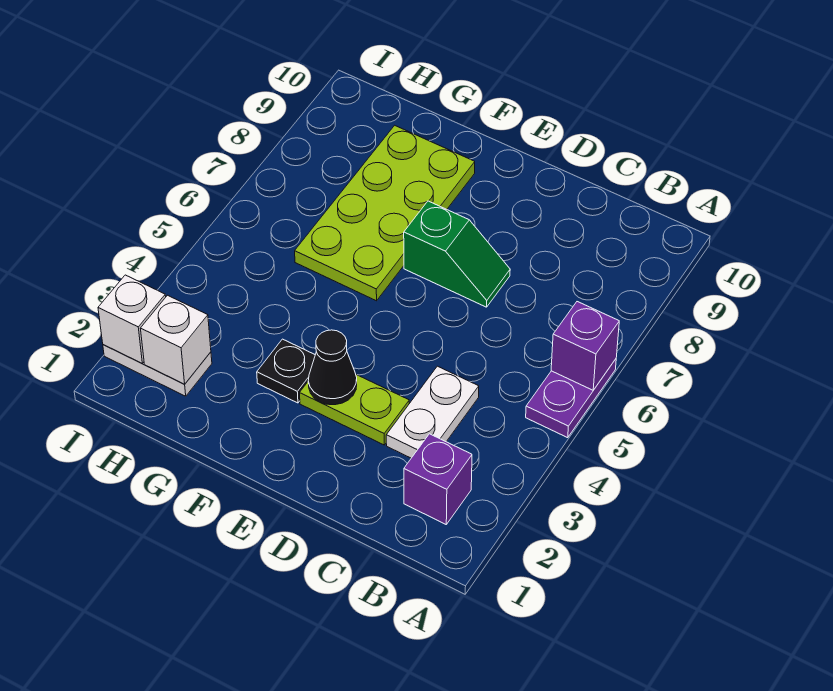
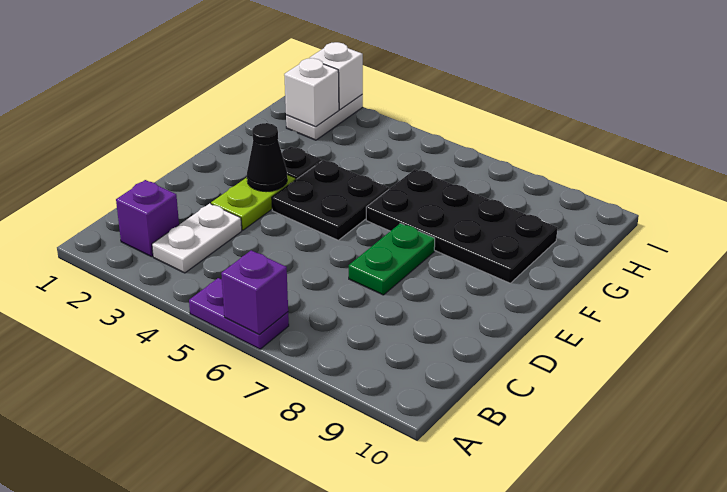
white plate C3:C4 level 1 -> white plate B3:C3 level 1
green slope D7:E7 level 1 top E -> green plate D7:E7 level 1
none -> black plate E4:F5 level 1
lime plate F6:G9 level 1 -> black plate F6:G9 level 1

